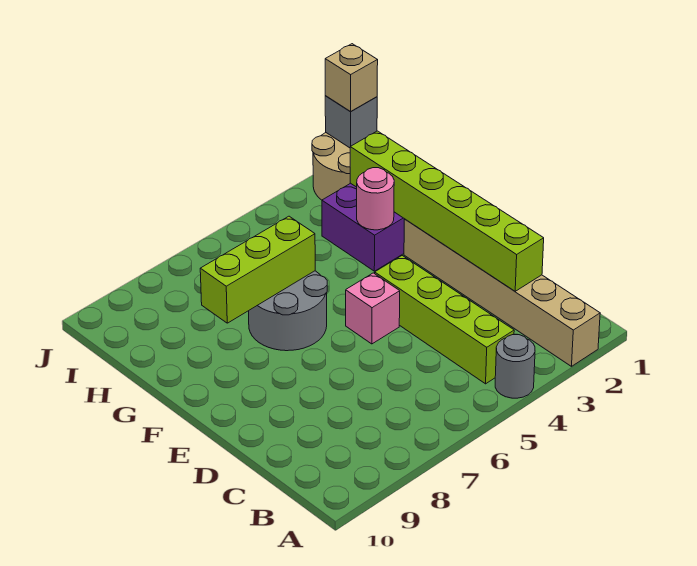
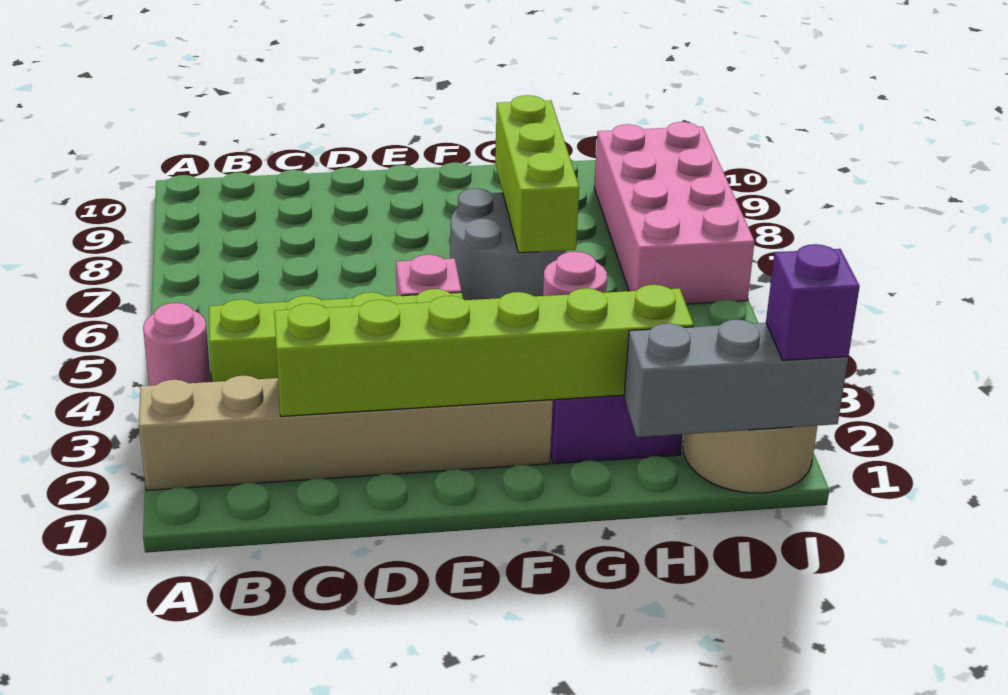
grey round brick A4 level 1 -> pink round brick A4 level 1
none -> pink brick I6:J9 level 1
grey brick J1 level 2 -> grey brick H1:J1 level 2
tan brick J1 level 3 -> purple brick J1 level 3

